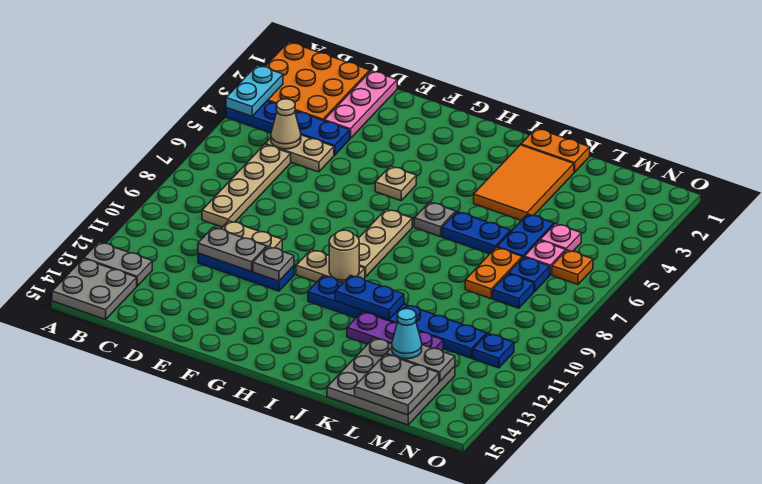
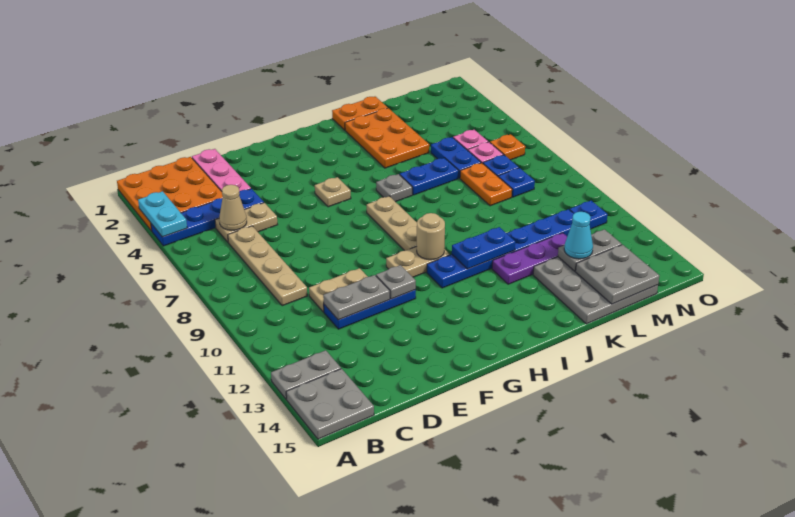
orange tile J2:K4 level 1 -> orange plate J2:K4 level 1

